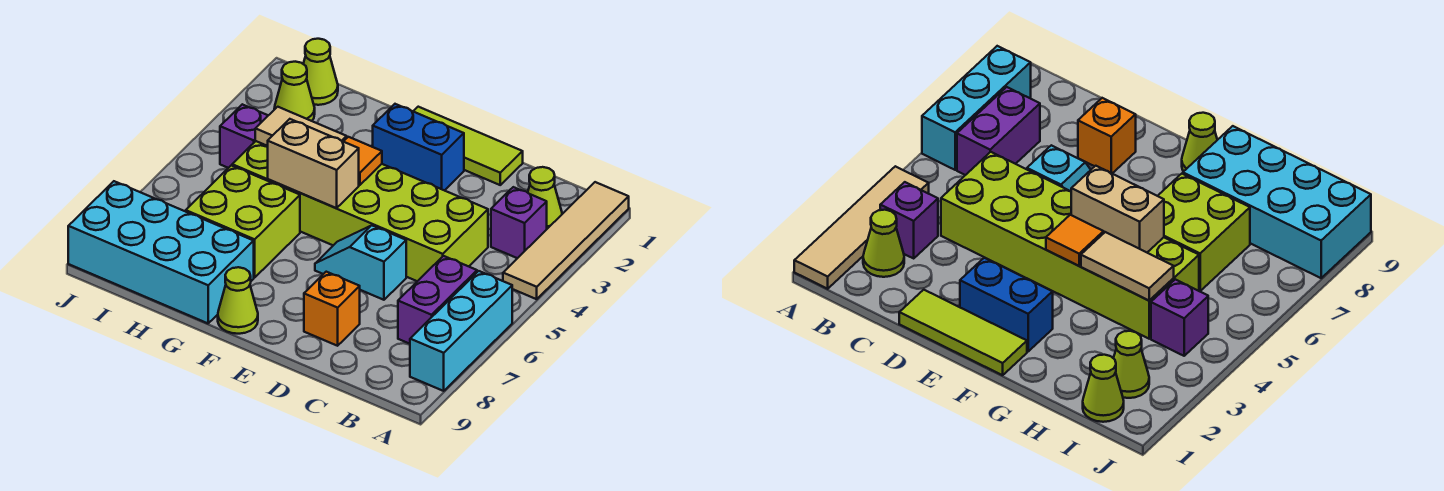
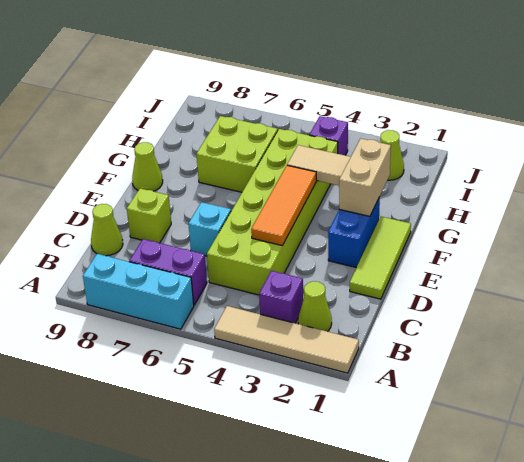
orange brick D8 level 1 -> lime brick D8 level 1
orange tile F4 level 2 -> orange tile D4:F4 level 2
tan brick F5:G5 level 2 -> tan brick F2:G2 level 2
tan tile G4:H4 level 2 -> tan tile G3:G4 level 2
cyan brick G8:J9 level 1 -> none
lime cone I1 level 1 -> lime cone C9 level 1

